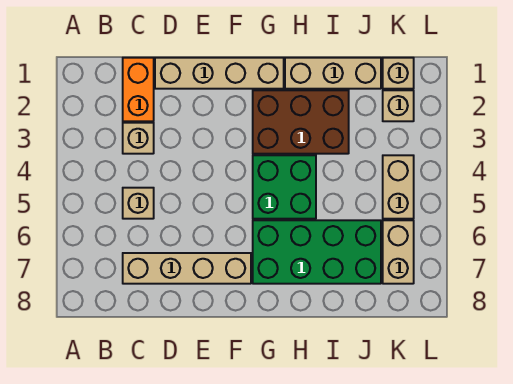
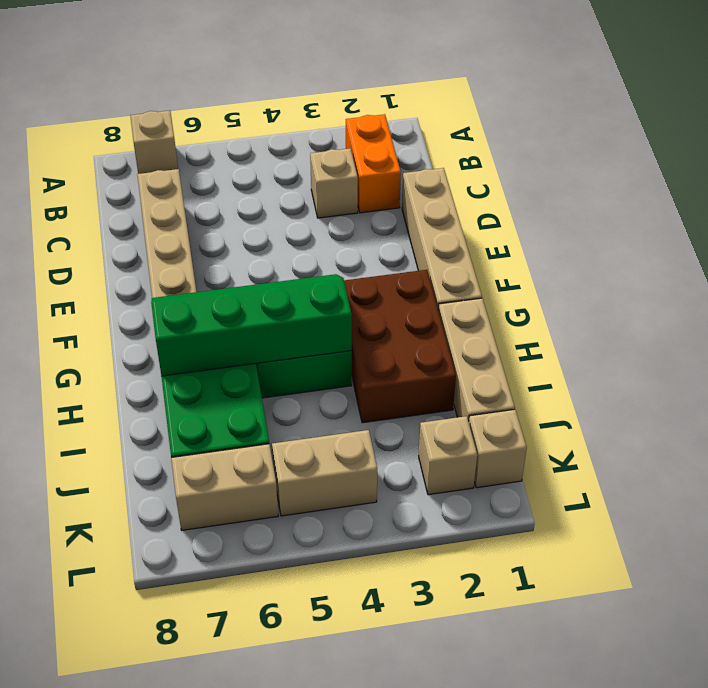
orange brick C1:C2 level 1 -> orange brick B2:C2 level 1
tan brick C5 level 1 -> tan brick A7 level 1
none -> green slope G4:H7 level 2 top H

